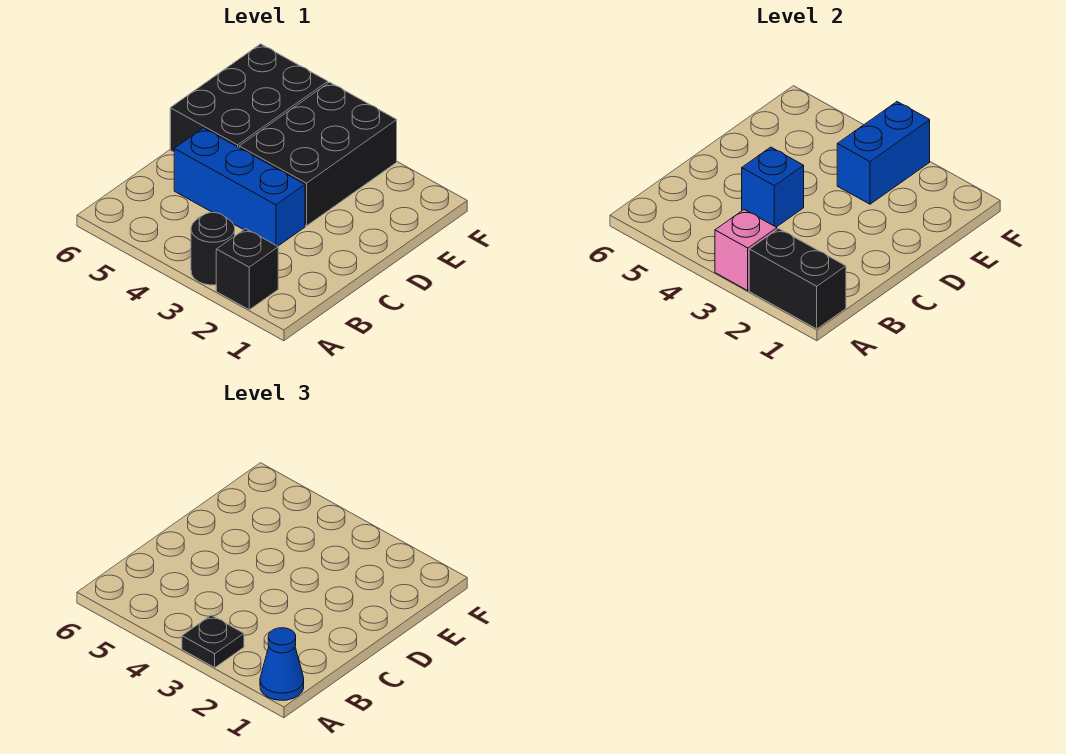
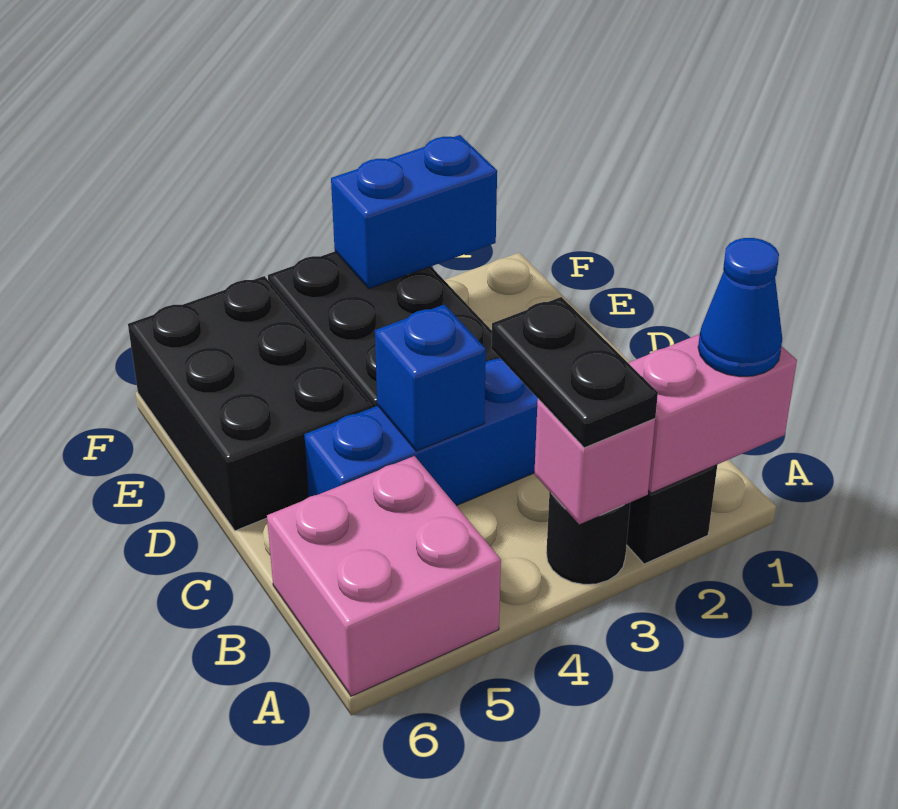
black brick A1:A2 level 2 -> pink brick A1:A2 level 2
black plate A3 level 3 -> black plate A3:B3 level 3
none -> pink brick A5:B6 level 1
blue brick E3:F3 level 2 -> blue brick F2:F3 level 2

